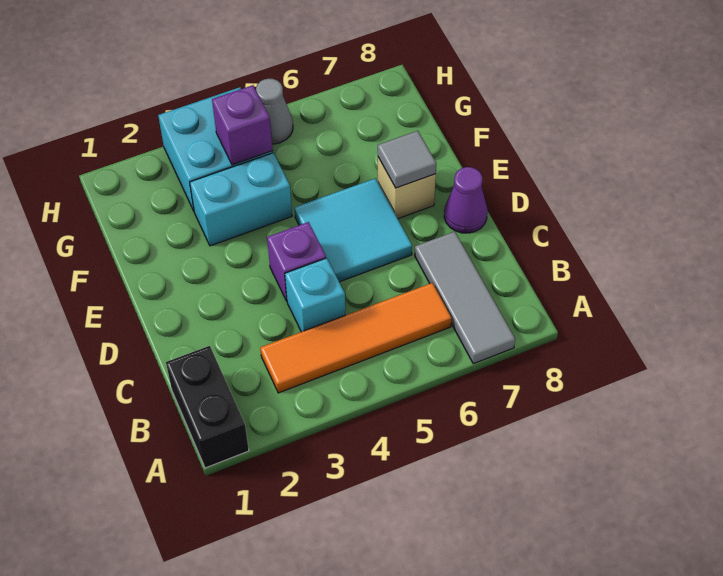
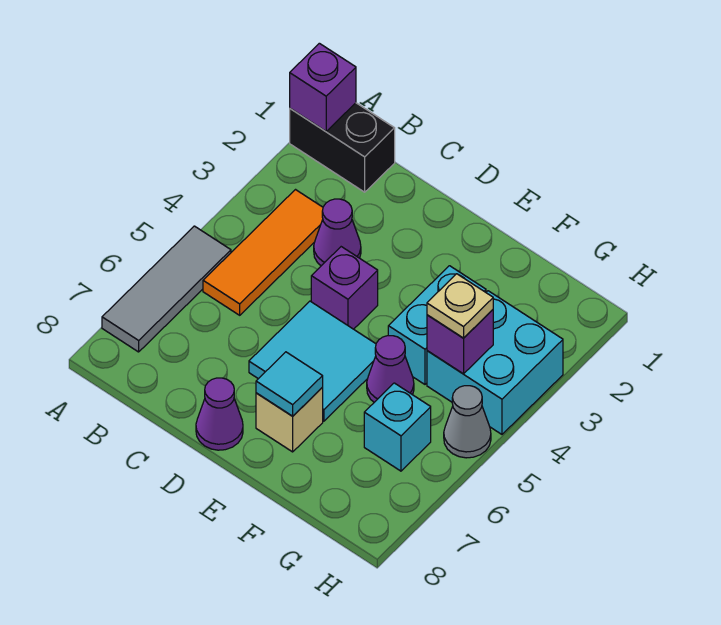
none -> purple brick A1 level 2
grey tile A7:C7 level 1 -> grey tile A5:A7 level 1
orange tile B3:B6 level 1 -> orange tile B3:B5 level 1
none -> purple cone C3 level 1
cyan brick C4 level 1 -> cyan brick G6 level 1
grey tile E7 level 2 -> cyan tile E7 level 2
none -> purple cone F5 level 1
none -> tan plate G4 level 3

